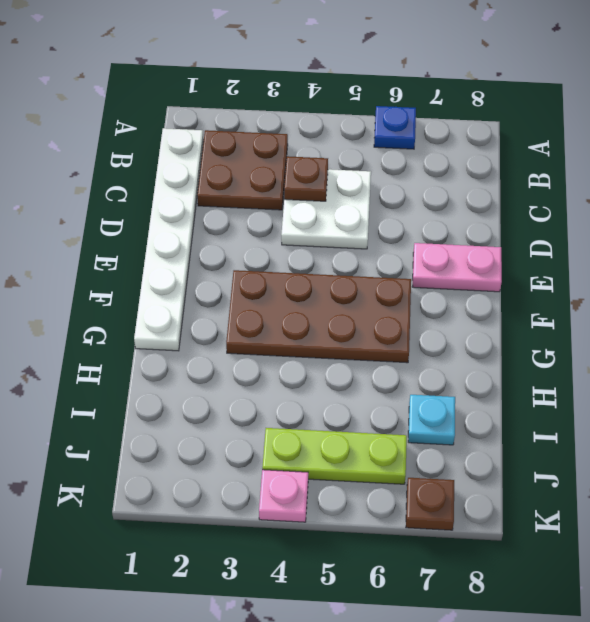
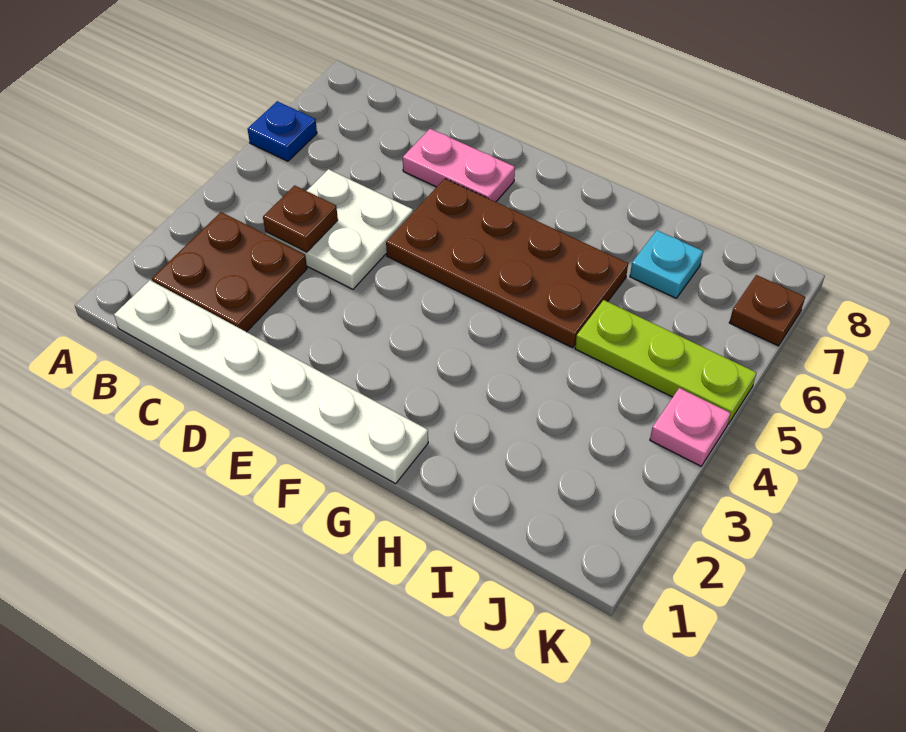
pink plate E7:E8 level 1 -> pink plate D7:E7 level 1
brown plate F3:G6 level 1 -> brown plate E5:H6 level 1
lime plate J4:J6 level 1 -> lime plate I5:K5 level 1

